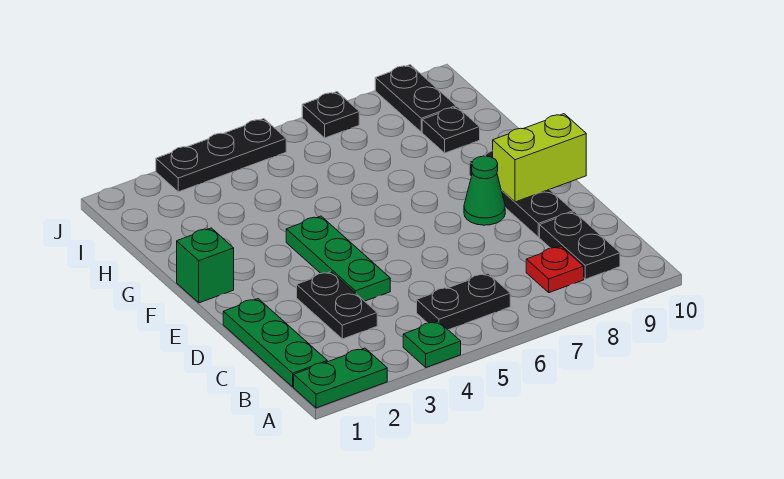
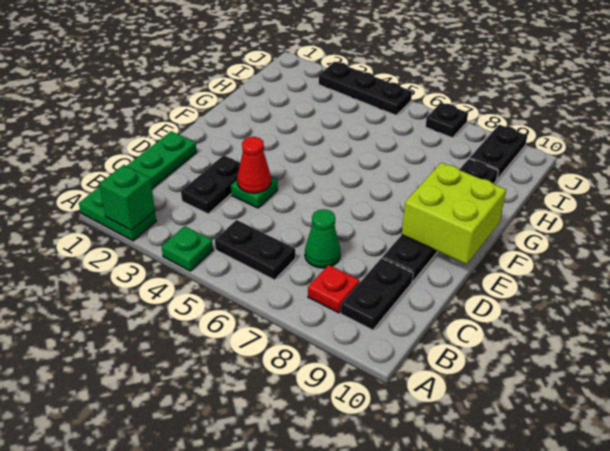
green plate D4:F4 level 1 -> green plate D4 level 1
none -> red cone D4 level 2
green cone E8 level 1 -> green cone C7 level 1
lime brick E9:E10 level 2 -> lime brick E9:F10 level 2
green brick F1 level 1 -> green brick A2 level 2

